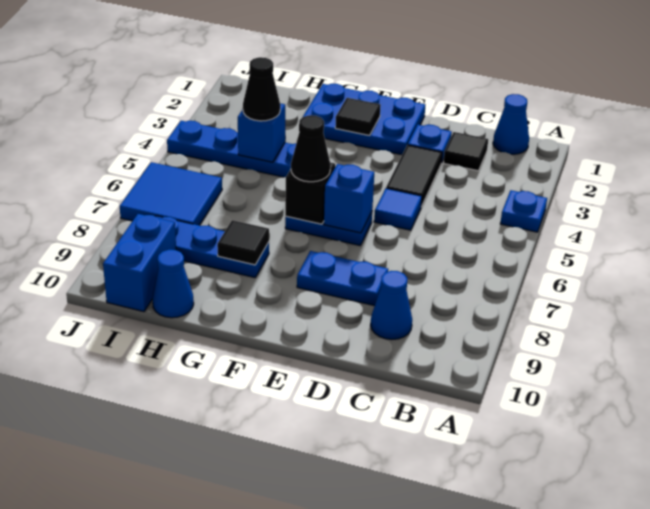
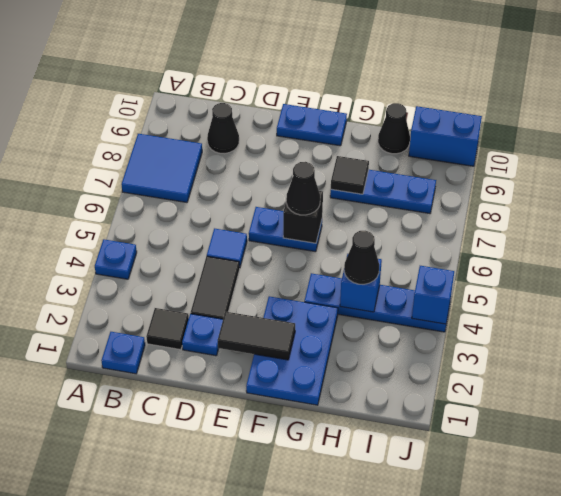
blue cone B1 level 1 -> blue plate B1 level 1
blue cone C9 level 1 -> black cone C9 level 1
blue plate D8:E8 level 1 -> blue plate E10:F10 level 1
blue plate E1:G2 level 1 -> blue plate F1:G3 level 1
blue brick E6 level 2 -> blue brick J4 level 2
black tile F2 level 2 -> black tile E2:F2 level 2
blue cone H10 level 1 -> black cone H10 level 1
blue tile I6:J7 level 1 -> blue tile A7:B8 level 1
blue brick I9:I10 level 1 -> blue brick I10:J10 level 1

